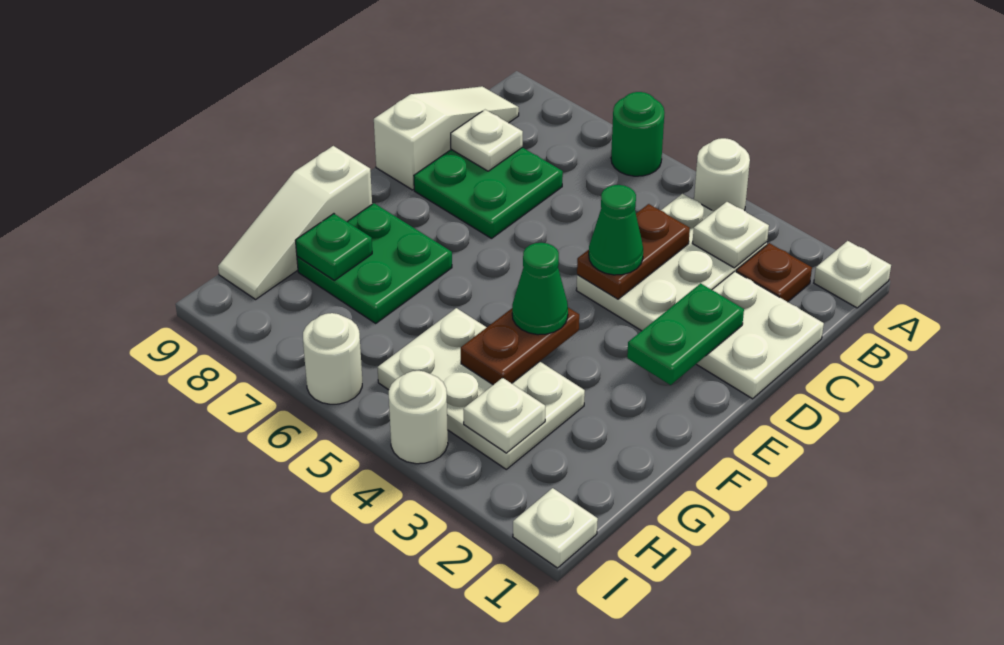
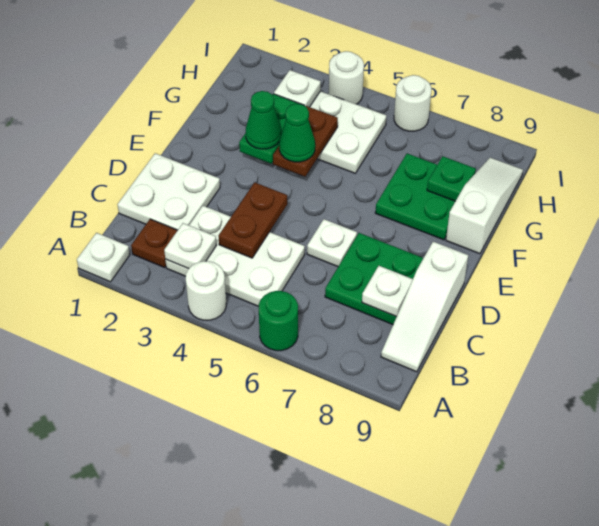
white plate B3:D4 level 1 -> white plate B3:C5 level 1
green plate D2:E2 level 2 -> green plate F3:G3 level 2
green cone D4 level 3 -> green cone F3 level 3
white plate I1 level 1 -> white plate D6 level 1

